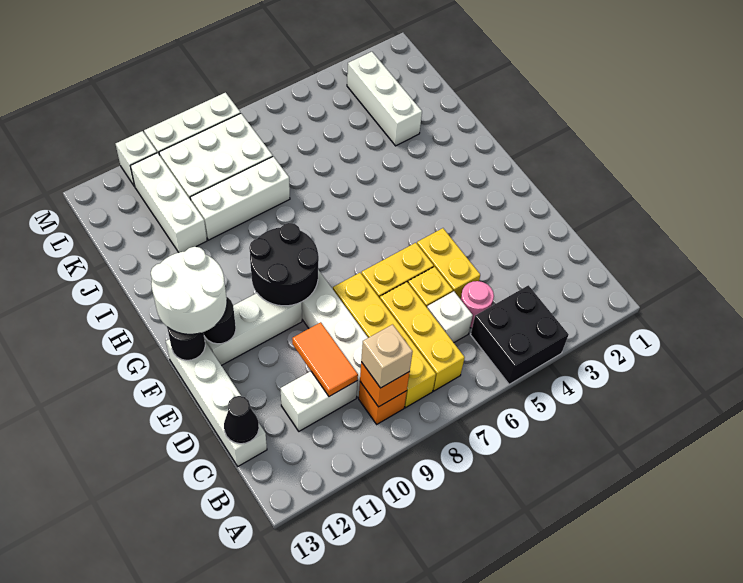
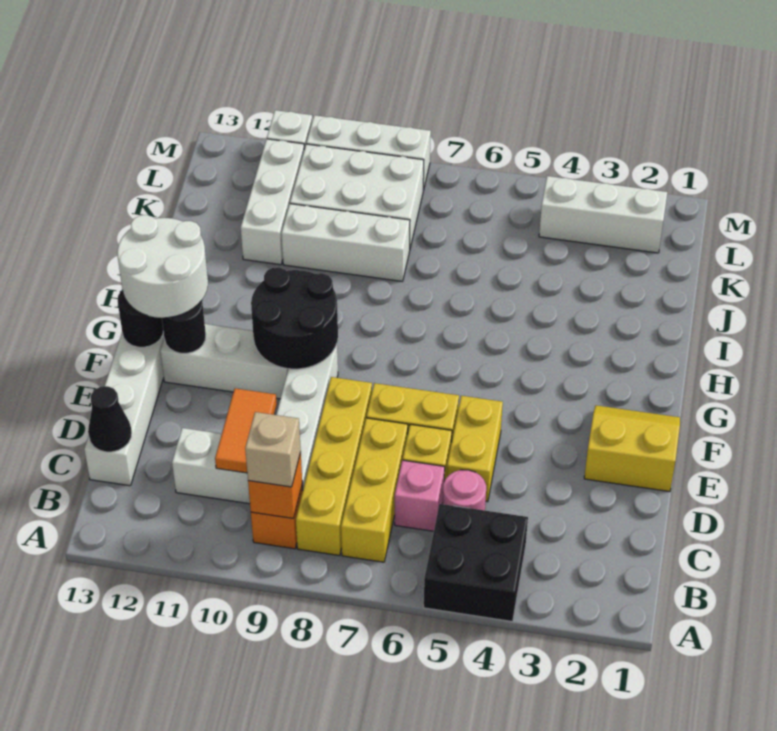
white brick C6 level 1 -> pink brick C6 level 1
none -> yellow slope E1:F2 level 1 top E
white brick J3:L3 level 1 -> white brick L2:L4 level 1

